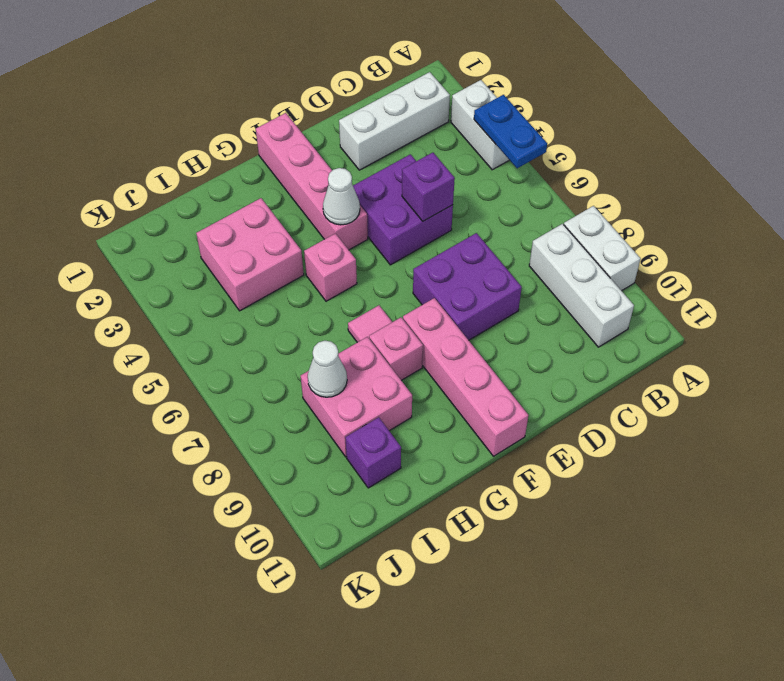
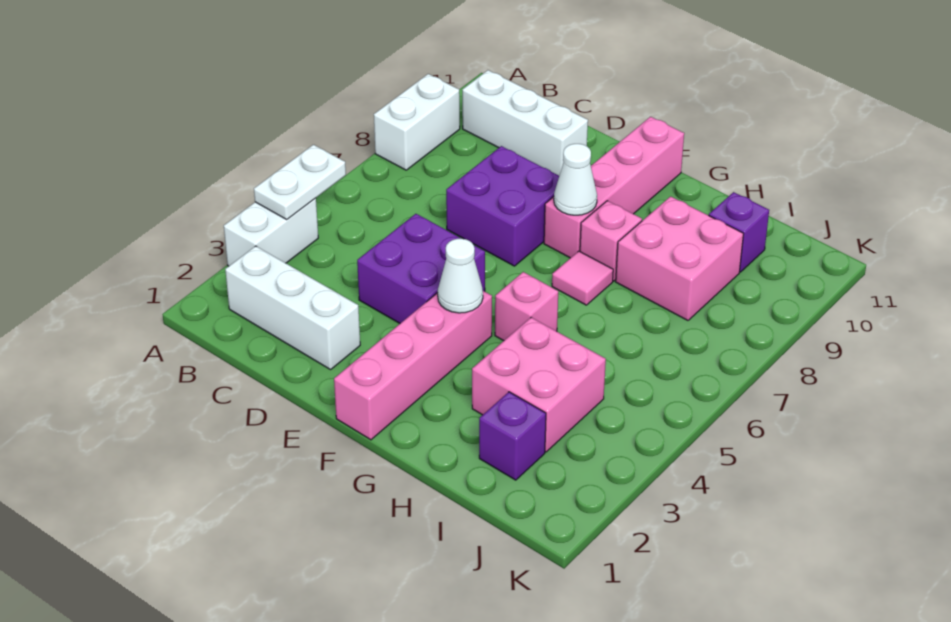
blue plate A4:A5 level 2 -> white plate A4:A5 level 2
white brick B8:B10 level 1 -> white brick B10:D10 level 1
purple brick D5 level 2 -> purple brick I2 level 1
white cone I8 level 2 -> white cone F8 level 2

